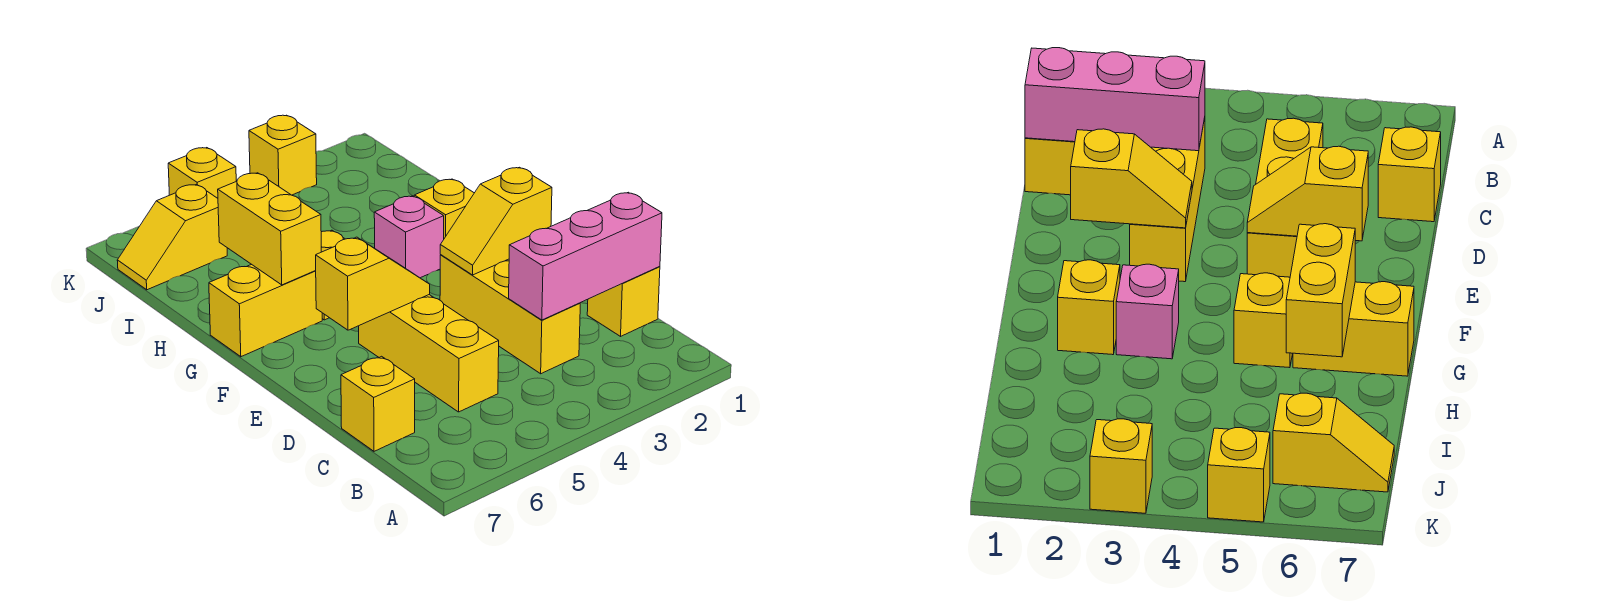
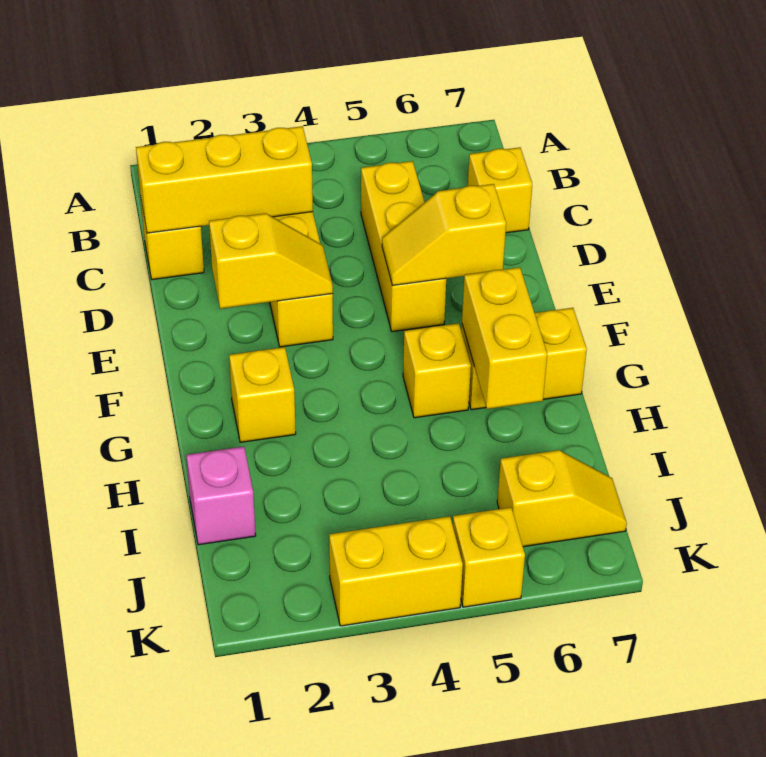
pink brick C1:C3 level 2 -> yellow brick C1:C3 level 2
pink brick G3 level 1 -> pink brick I1 level 1
yellow brick K3 level 1 -> yellow brick K3:K4 level 1

